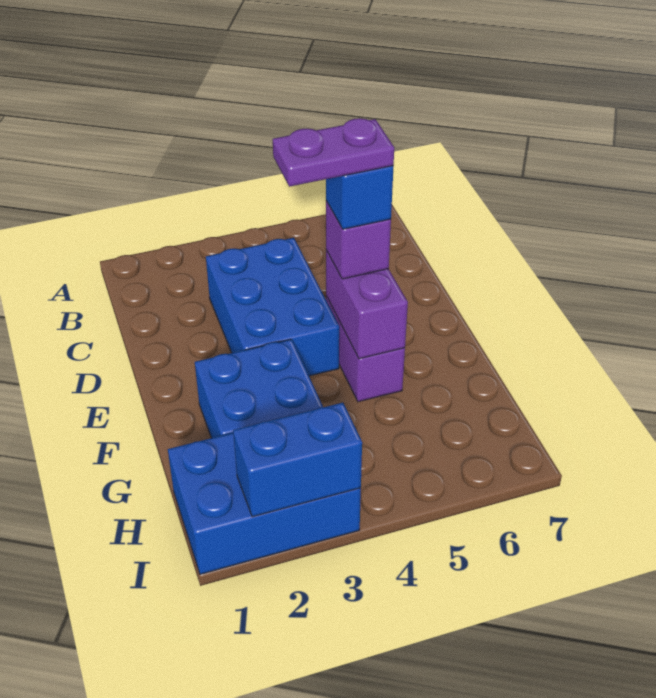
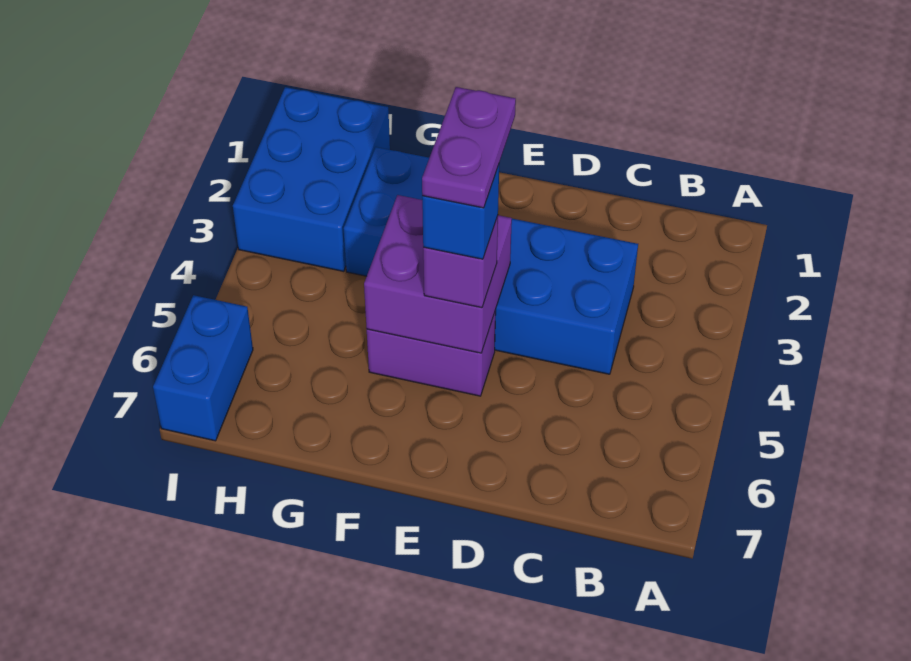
purple brick E5:F5 level 2 -> purple brick E4:F5 level 2
blue brick I2:I3 level 2 -> blue brick I6:I7 level 1

